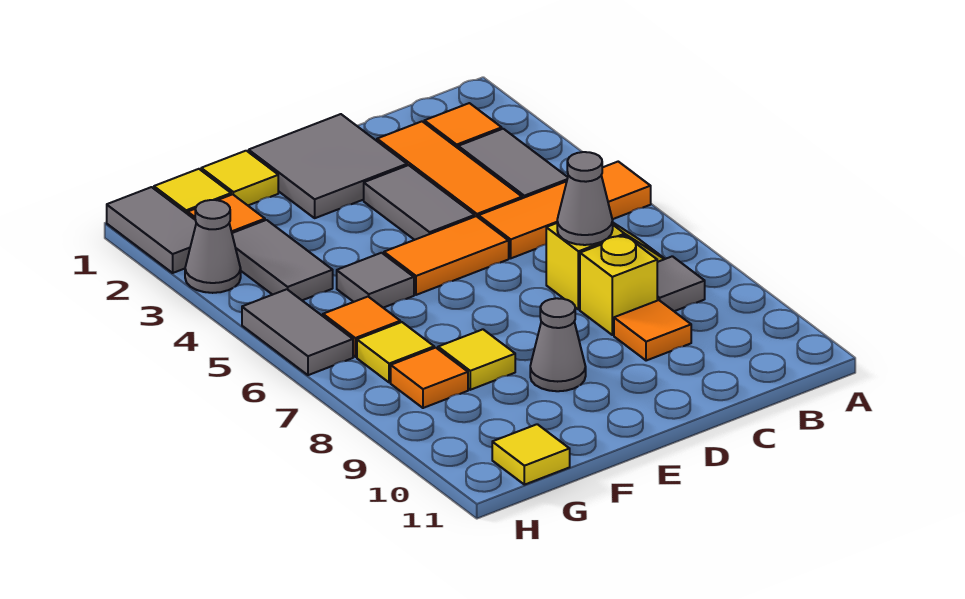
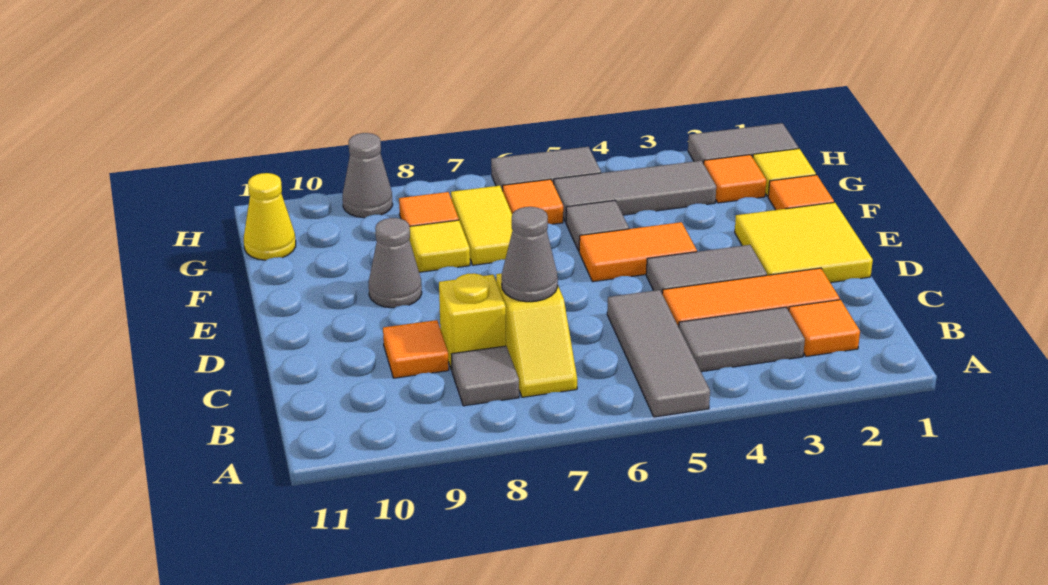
orange tile A5:C5 level 1 -> grey tile A5:C5 level 1
grey tile D1:E2 level 1 -> yellow tile D1:E2 level 1
orange tile D5:E5 level 1 -> orange tile E4:E5 level 1
yellow tile F1 level 1 -> orange tile F1 level 1
grey tile G3:G4 level 1 -> grey tile G3:G5 level 1
yellow tile G7 level 1 -> yellow tile F7:G7 level 1
yellow tile G11 level 1 -> yellow cone G11 level 1
grey cone H3 level 1 -> grey cone H9 level 1

